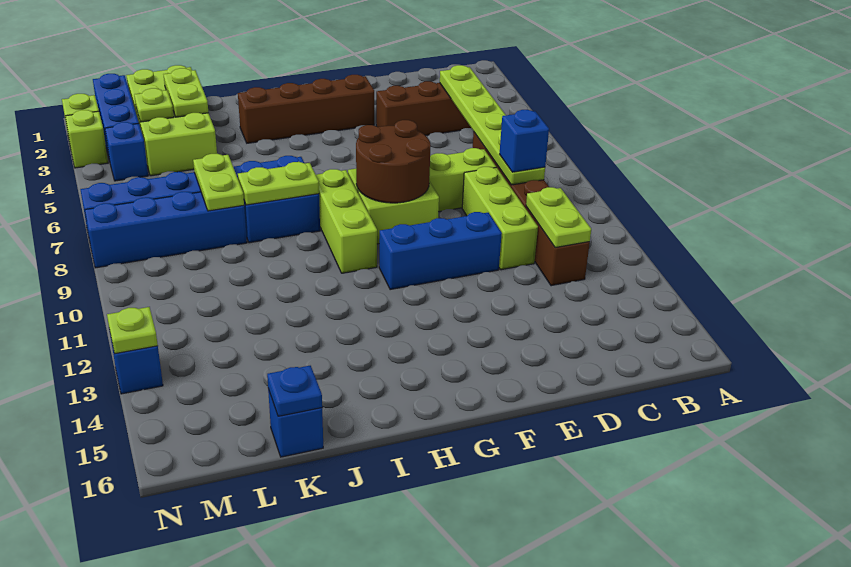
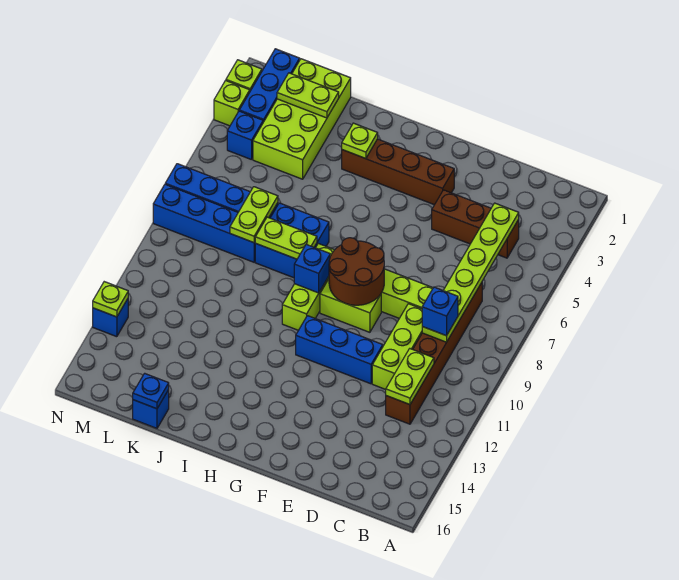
none -> blue brick H9 level 2
lime plate K2:K3 level 2 -> lime plate K2:L2 level 2
lime plate L3 level 2 -> lime plate I3 level 2

